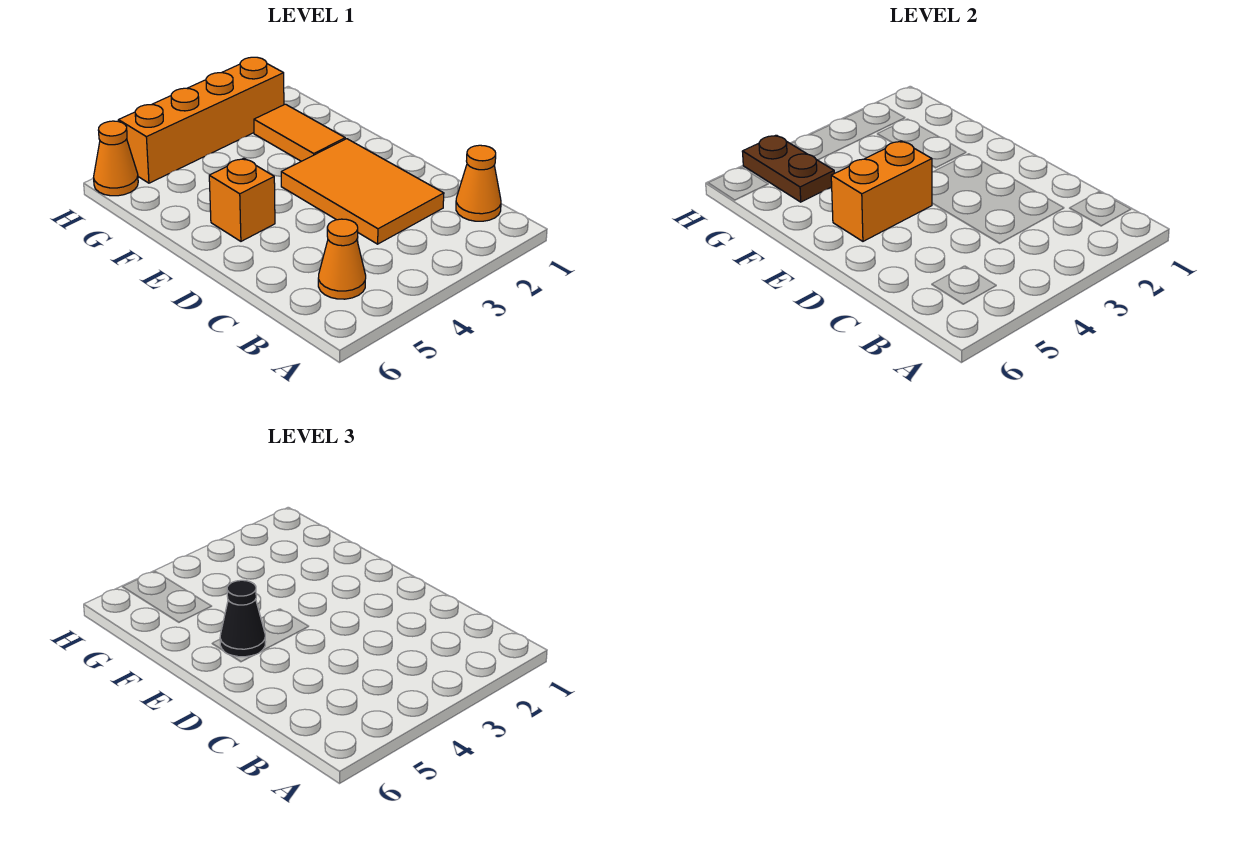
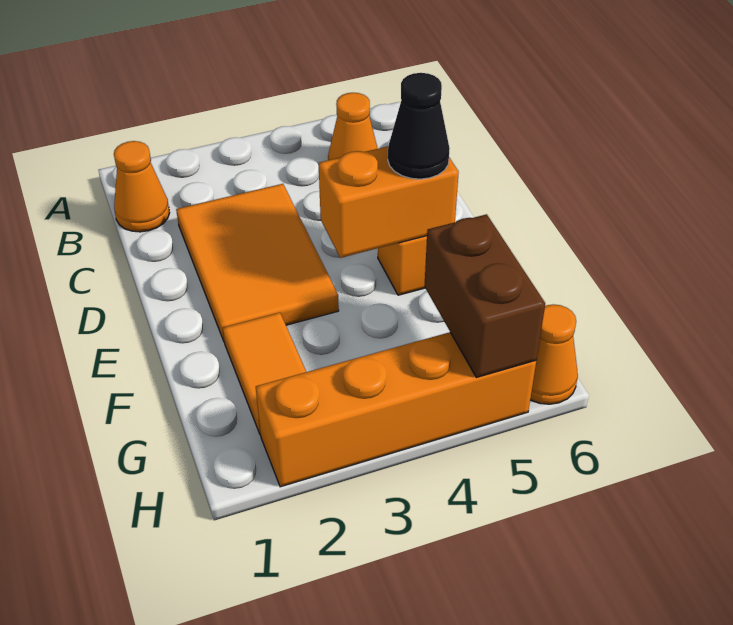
brown plate G5:H5 level 2 -> brown brick G5:H5 level 2

